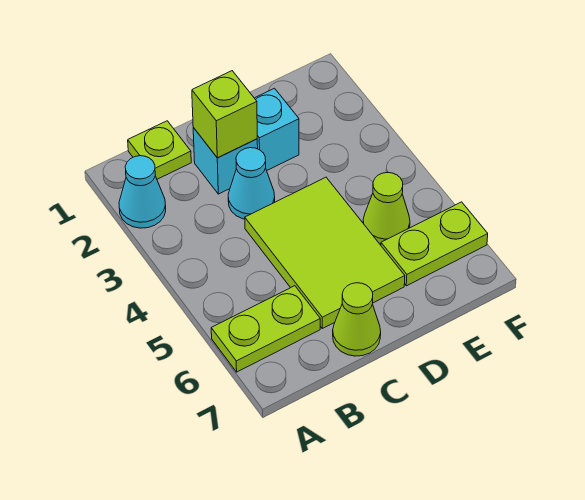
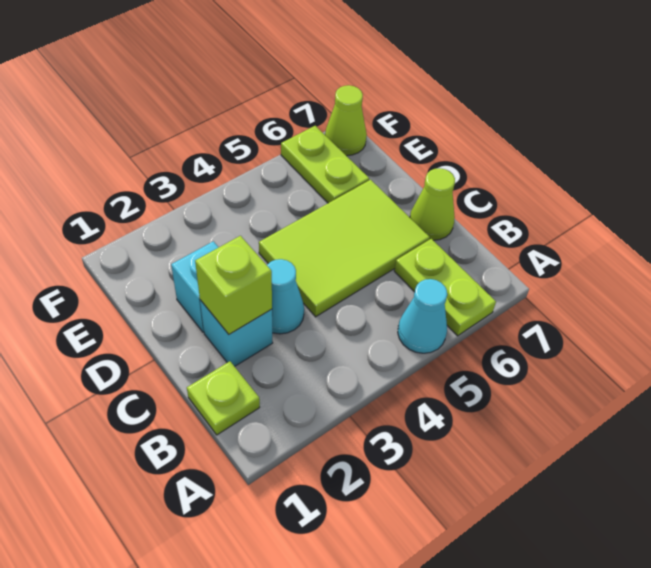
cyan cone A2 level 1 -> cyan cone A5 level 1
lime cone E5 level 1 -> lime cone F7 level 1

